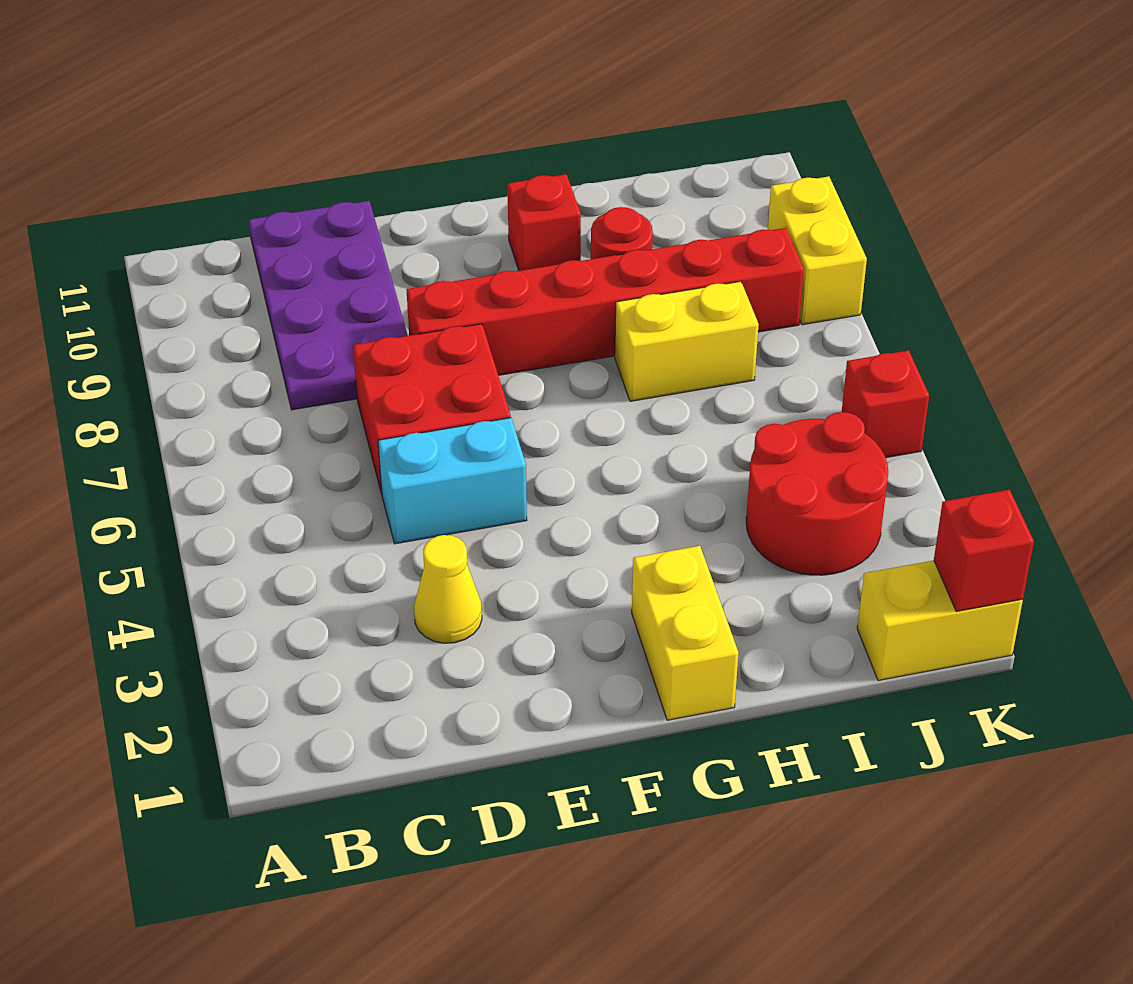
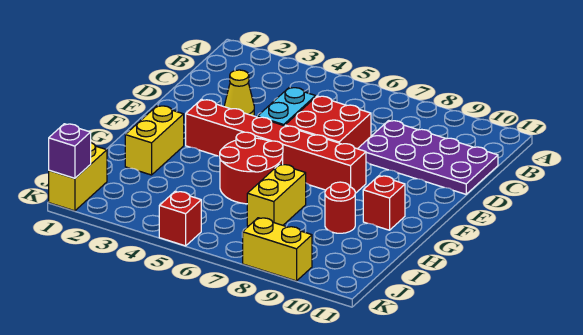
red brick E8:J8 level 1 -> red brick F3:F8 level 1
yellow brick G1:G2 level 1 -> yellow brick G2:H2 level 1
red round brick I3:J4 level 1 -> red round brick G5:H6 level 1
red brick K1 level 2 -> purple brick K1 level 2

